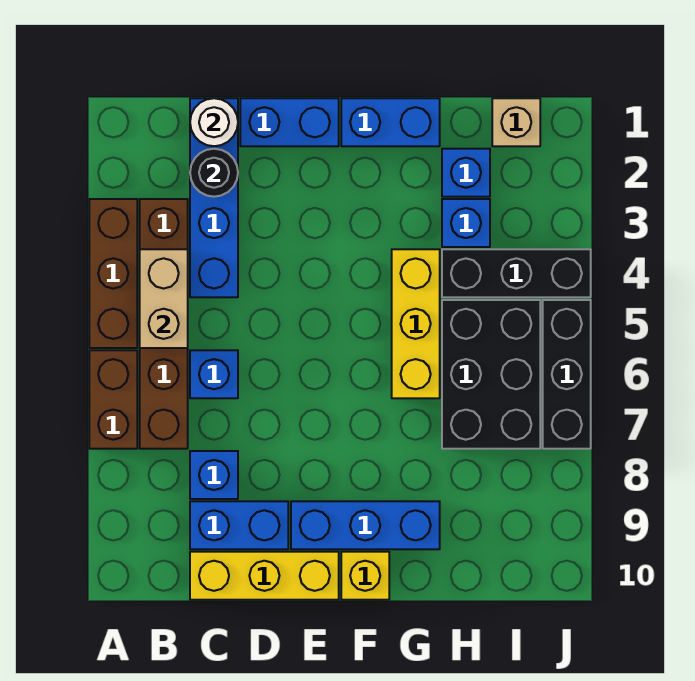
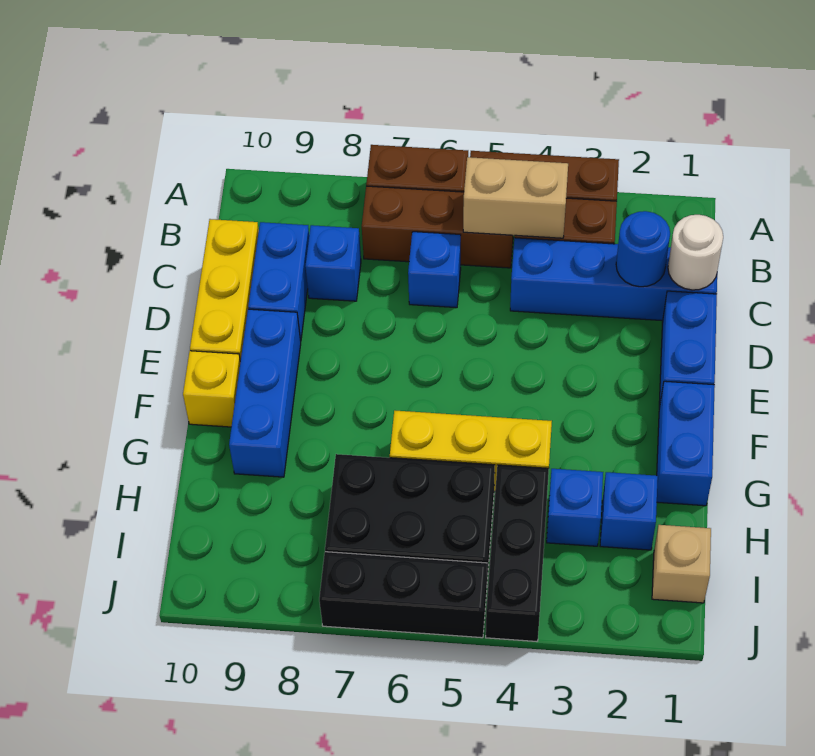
black round brick C2 level 2 -> blue round brick C2 level 2

